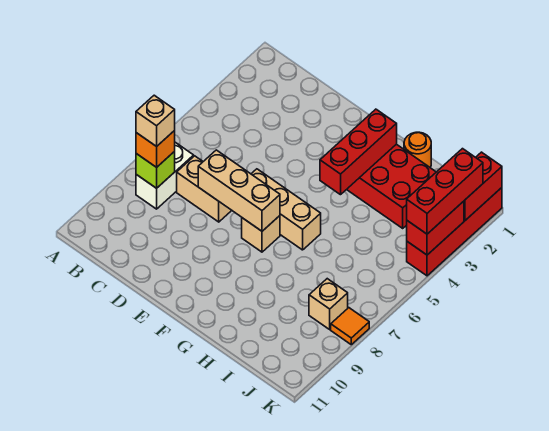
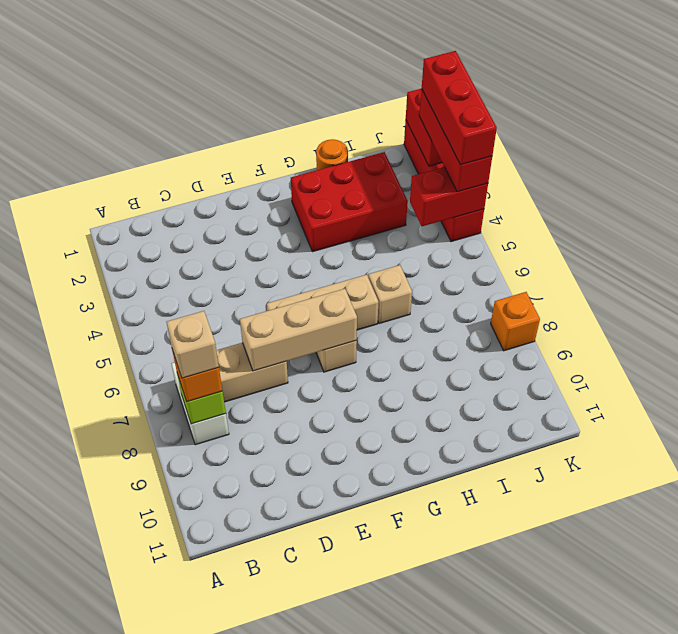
red brick G2:G4 level 2 -> red brick K2:K4 level 4
tan brick J8 level 1 -> tan brick H6 level 1
red brick K3:K4 level 2 -> red brick J4:K4 level 2
orange tile K8 level 1 -> orange brick K8 level 1

